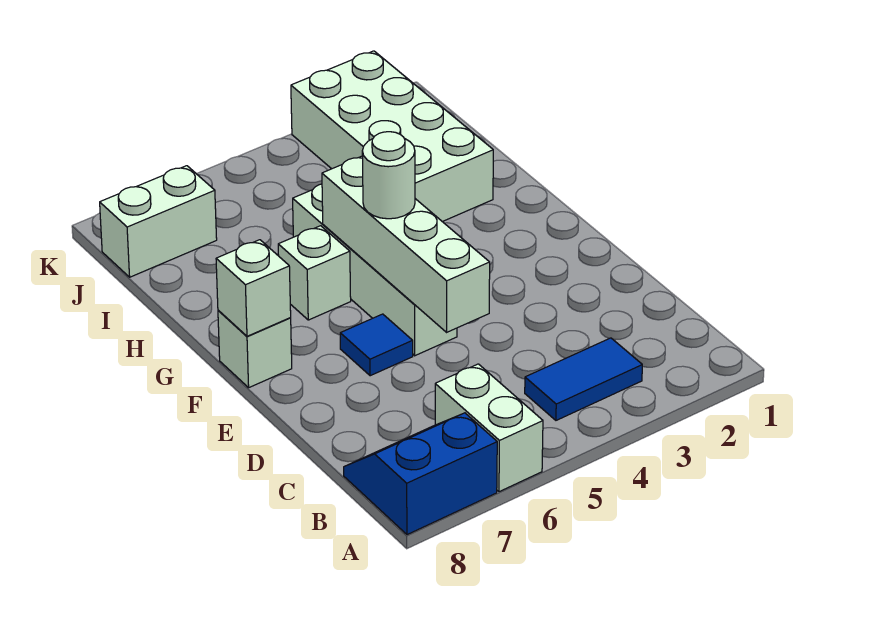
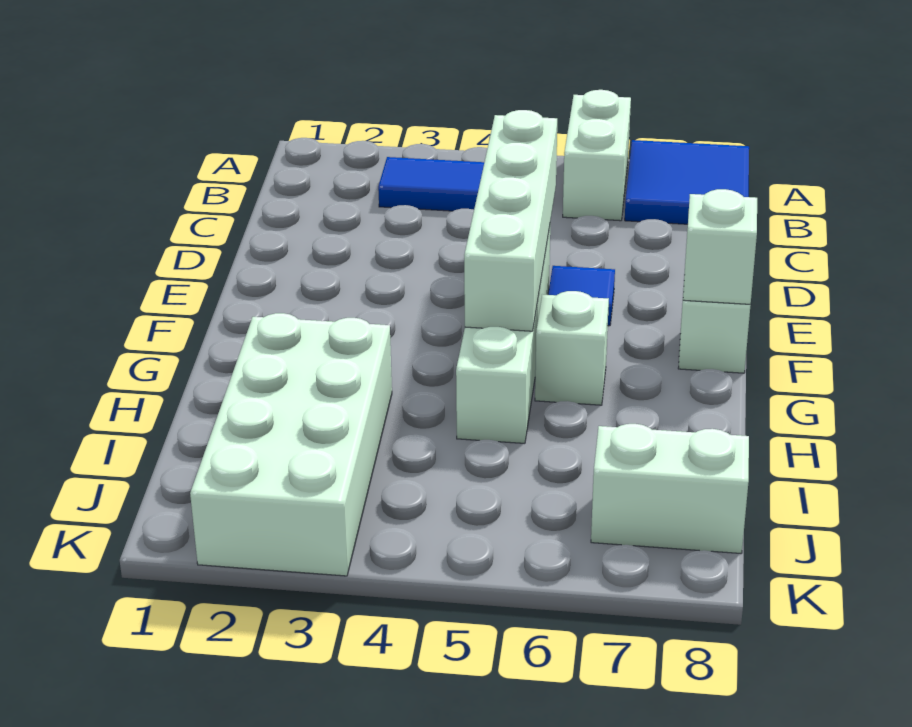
blue slope A7:B8 level 1 top A -> blue tile A7:B8 level 1
white round brick F5 level 3 -> none

